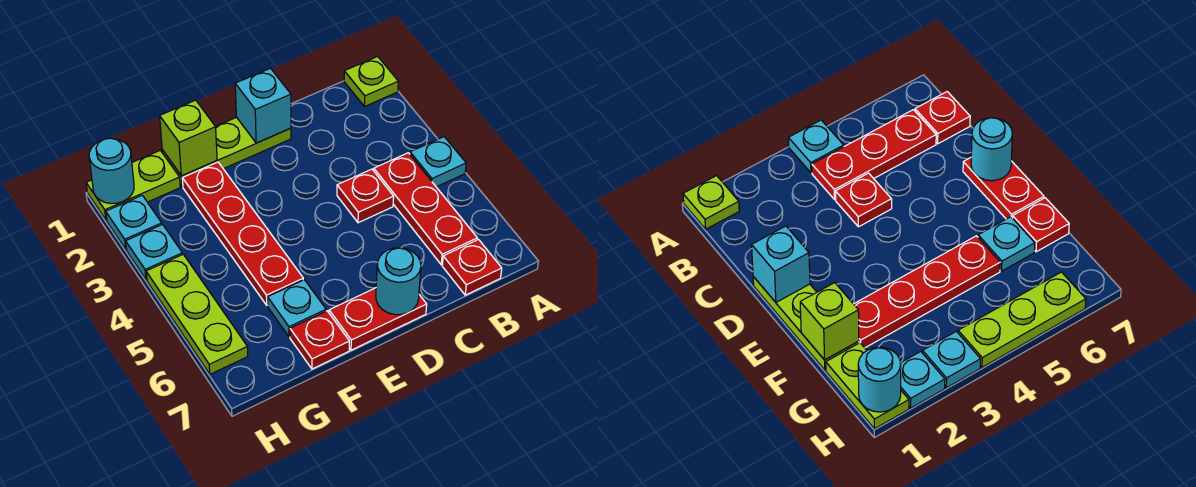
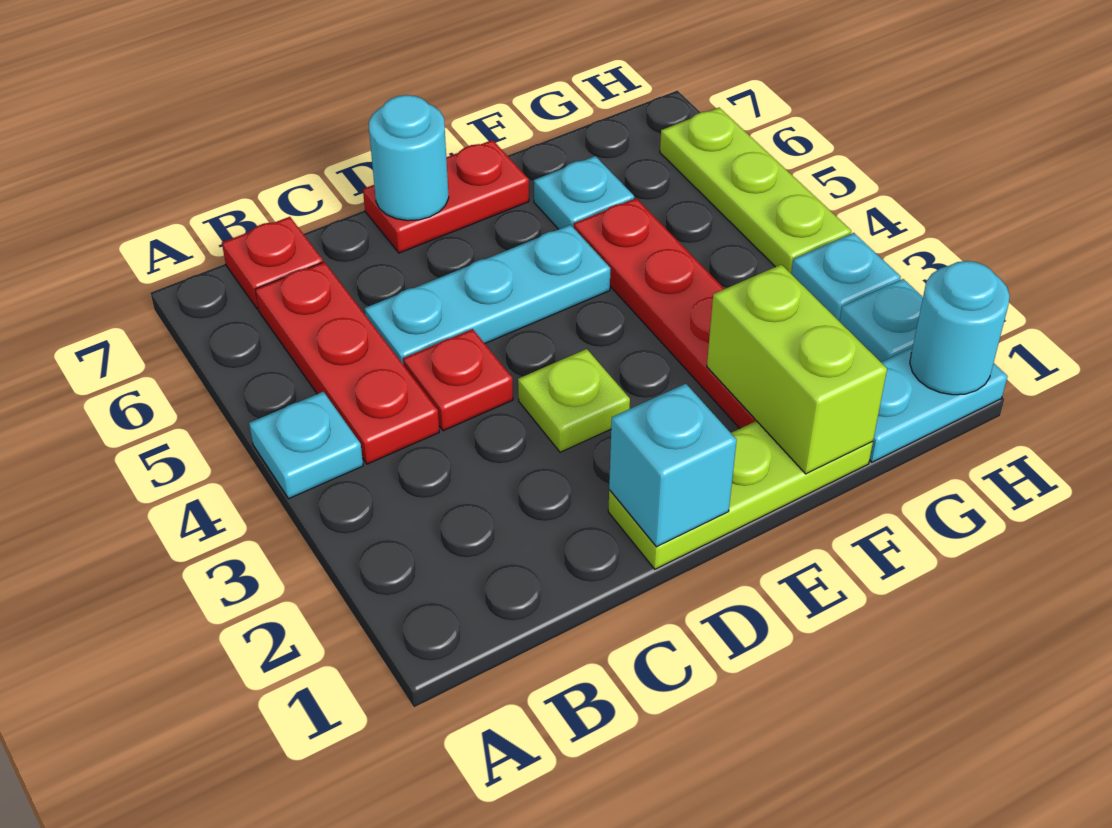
lime plate A1 level 1 -> lime plate D3 level 1
none -> cyan plate C5:E5 level 1
lime brick F1 level 2 -> lime brick F1:F2 level 2
red plate F7 level 1 -> none
lime plate G1:H1 level 1 -> cyan plate G1:H1 level 1

